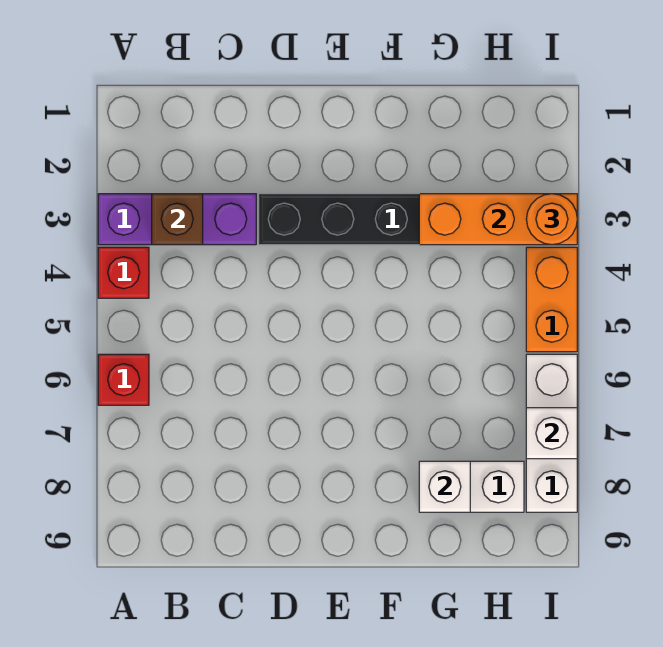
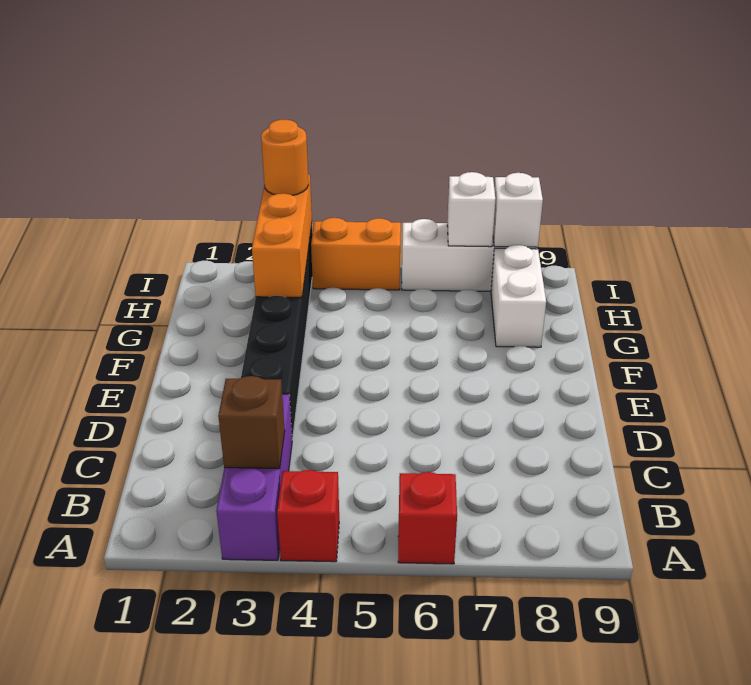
white brick G8 level 2 -> white brick I8 level 2

